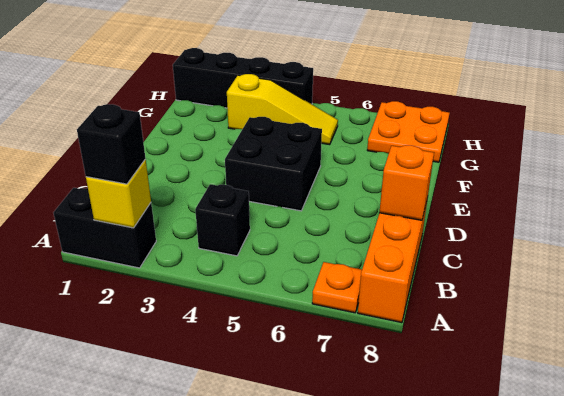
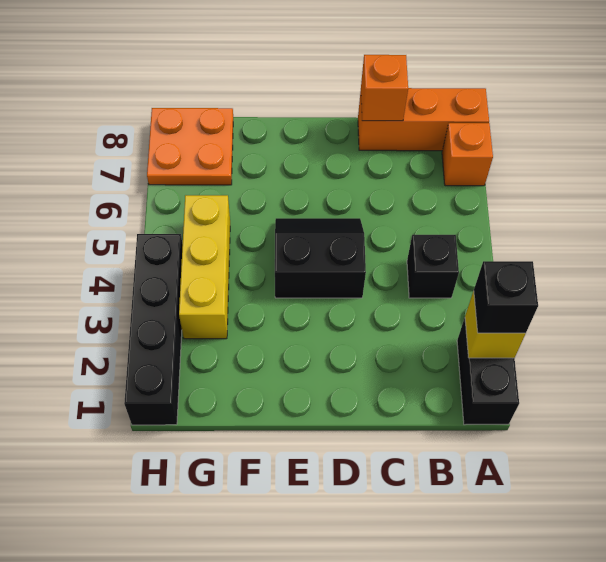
orange plate A7 level 1 -> orange brick A7 level 1
black brick D4:E5 level 1 -> black slope D4:E5 level 1 top 4
yellow slope G3:G5 level 1 top 3 -> yellow brick G3:G5 level 1

